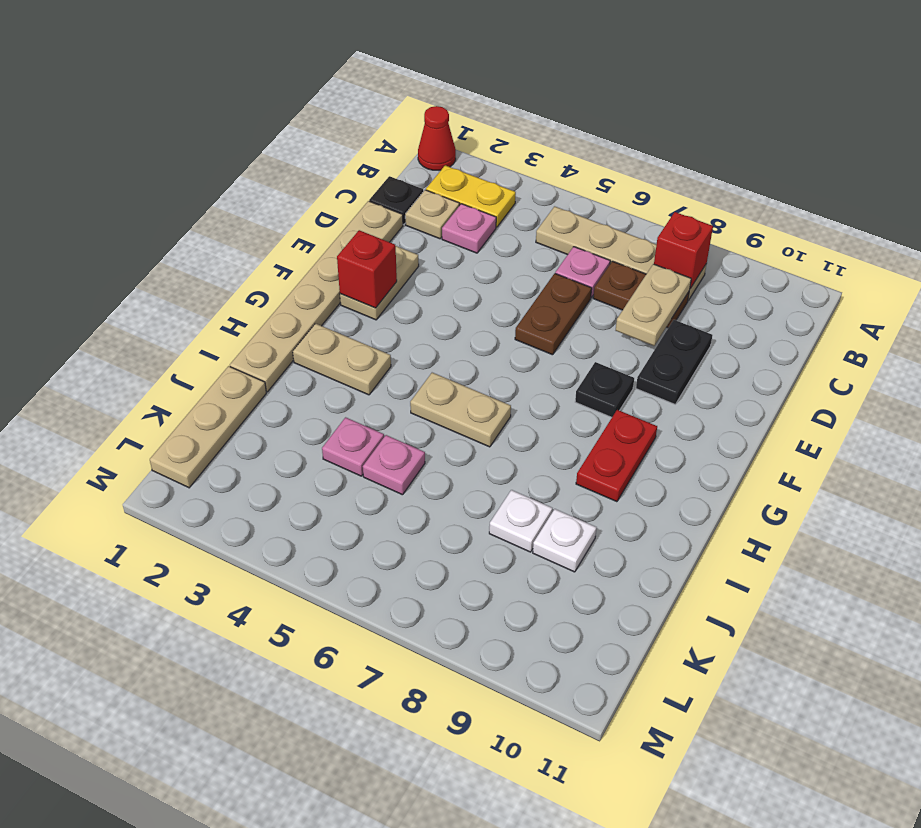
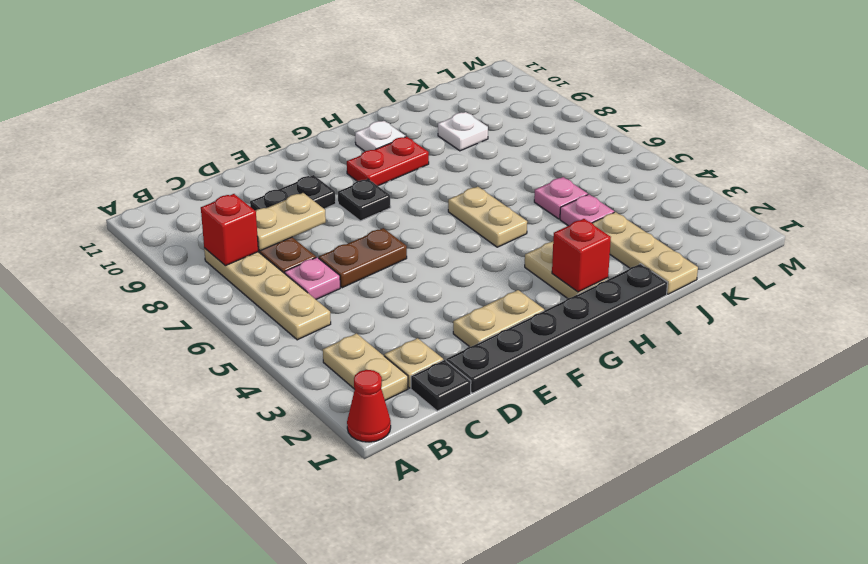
yellow plate B2:B3 level 1 -> tan plate B2:B3 level 1
pink plate C3 level 1 -> none
tan plate D1:I1 level 1 -> black plate D1:I1 level 1
red brick F2 level 2 -> red brick H2 level 2
tan plate J1:L1 level 1 -> tan plate J1:J3 level 1
white plate J8 level 1 -> white plate H10 level 1

